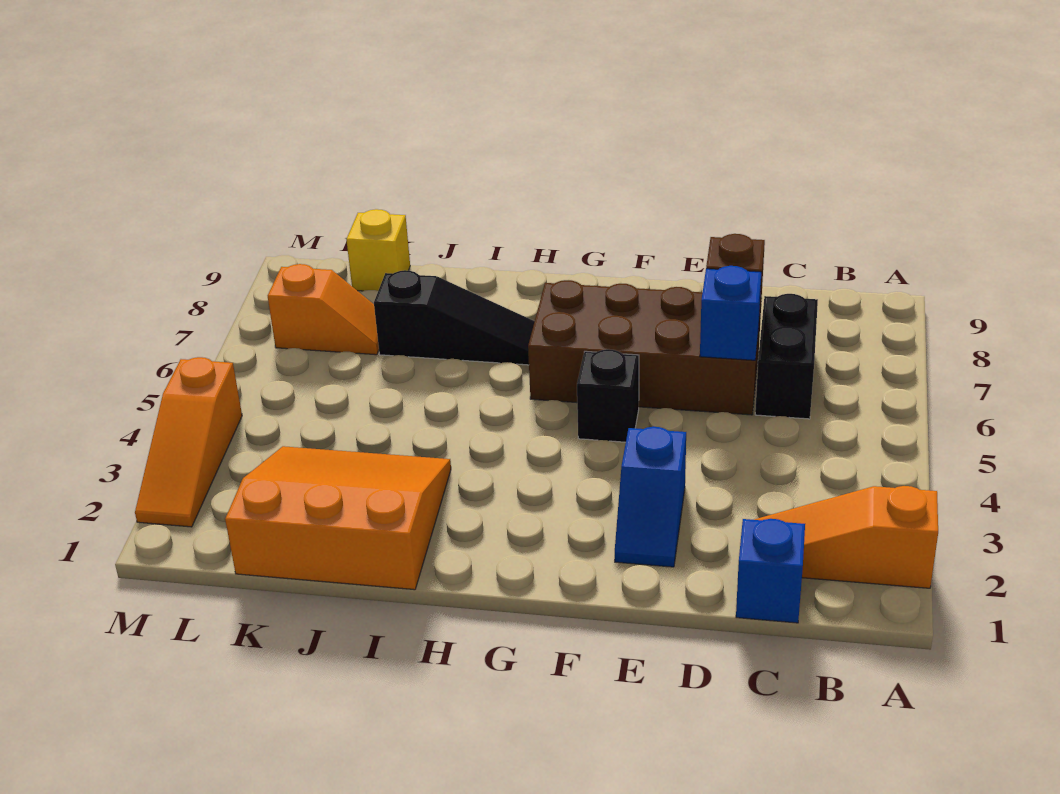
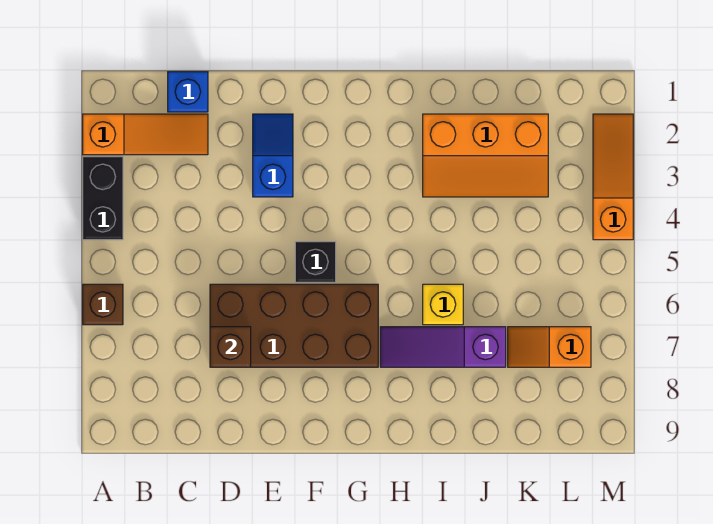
none -> brown brick A6 level 1
black brick C6:C7 level 1 -> black brick A3:A4 level 1
blue brick D6 level 2 -> none
black slope H7:J7 level 1 top J -> purple slope H7:J7 level 1 top J
orange slope I1:K3 level 1 top 1 -> orange slope I2:K3 level 1 top 2
yellow brick K9 level 1 -> yellow brick I6 level 1

